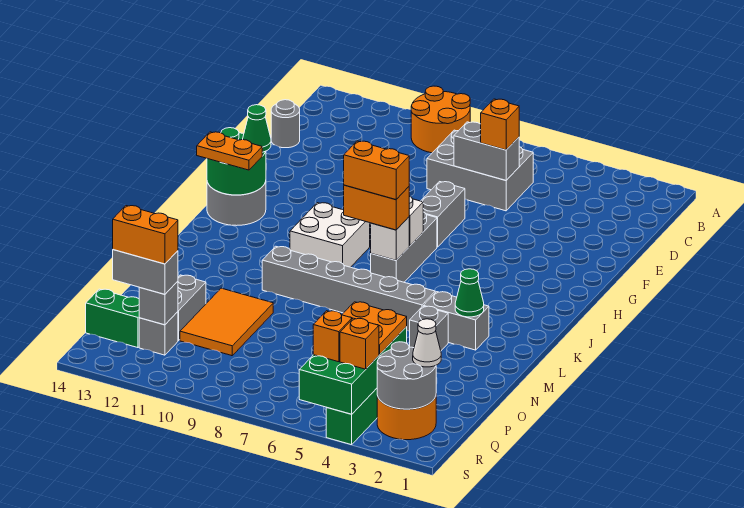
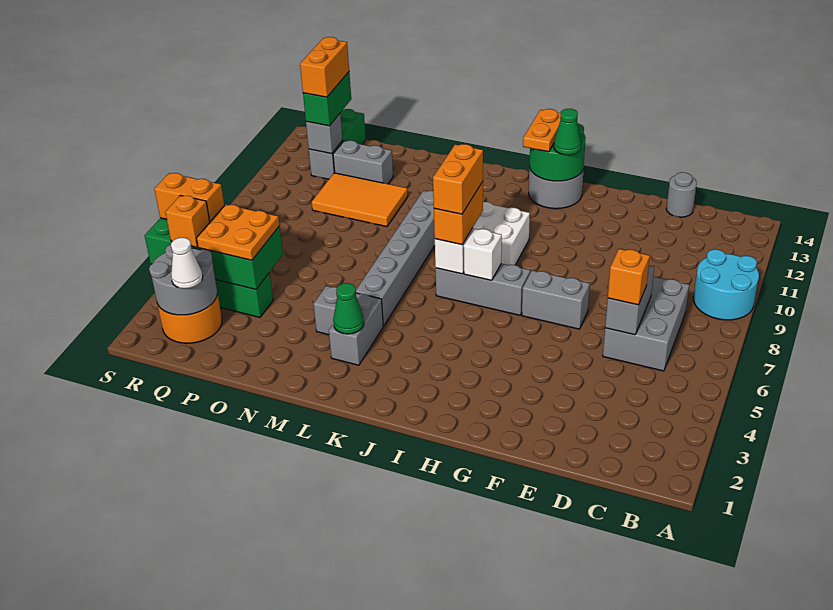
orange round brick A9:B10 level 1 -> cyan round brick A9:B10 level 1
grey brick Q12:Q13 level 3 -> green brick Q12:Q13 level 3
orange brick R5 level 3 -> orange brick R5:S5 level 3

